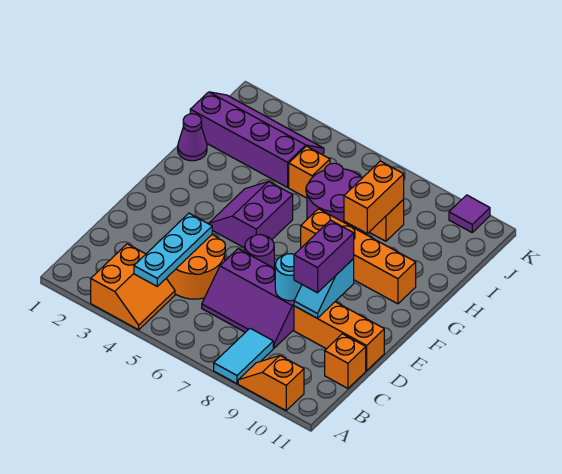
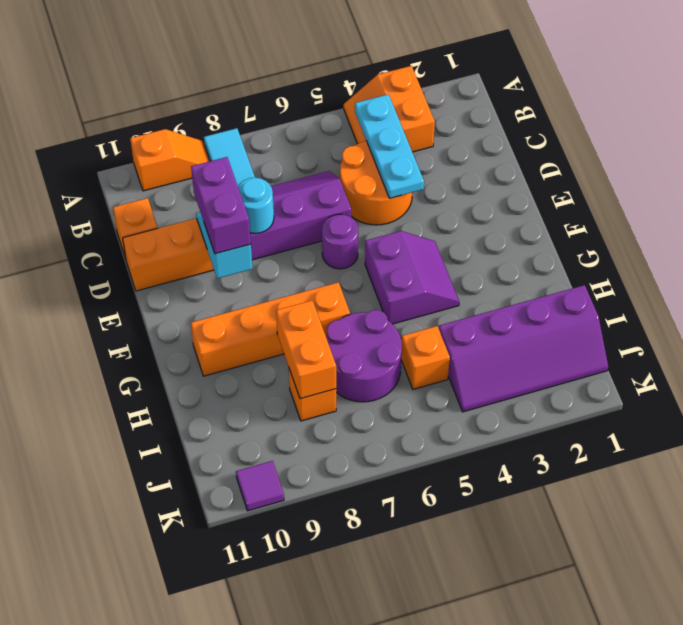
purple cone H1 level 1 -> none

